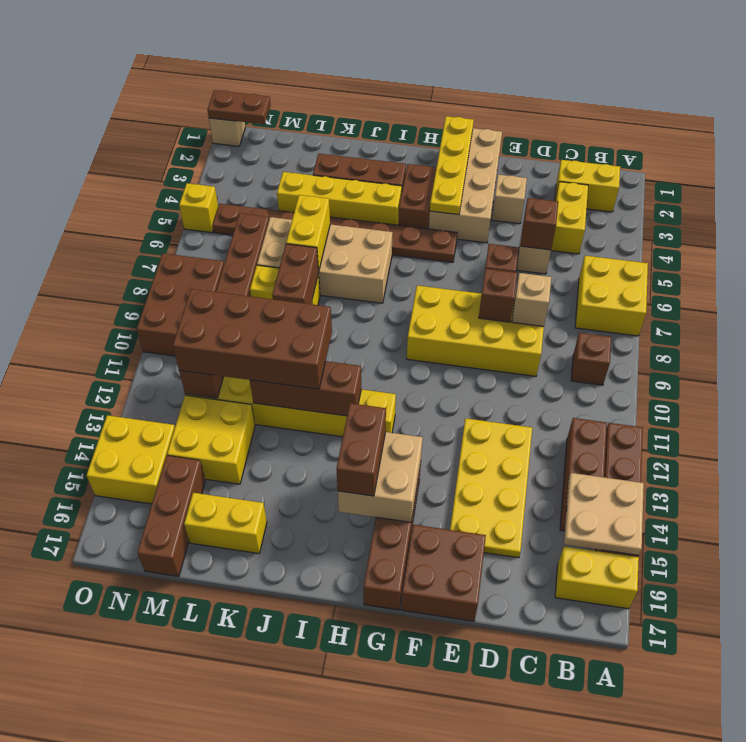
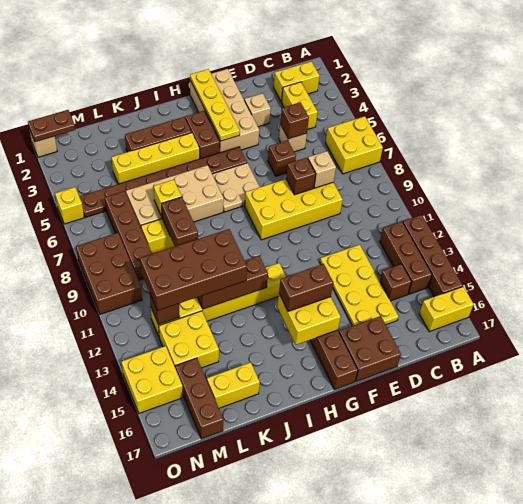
tan plate A14:B15 level 2 -> tan plate G6:H7 level 1
brown brick B9 level 1 -> brown brick C14 level 1
tan brick G14:H15 level 2 -> yellow brick G14:H15 level 2
brown brick H14:H15 level 3 -> brown brick G14:H14 level 3
yellow brick K6:K7 level 2 -> yellow brick K7 level 2

